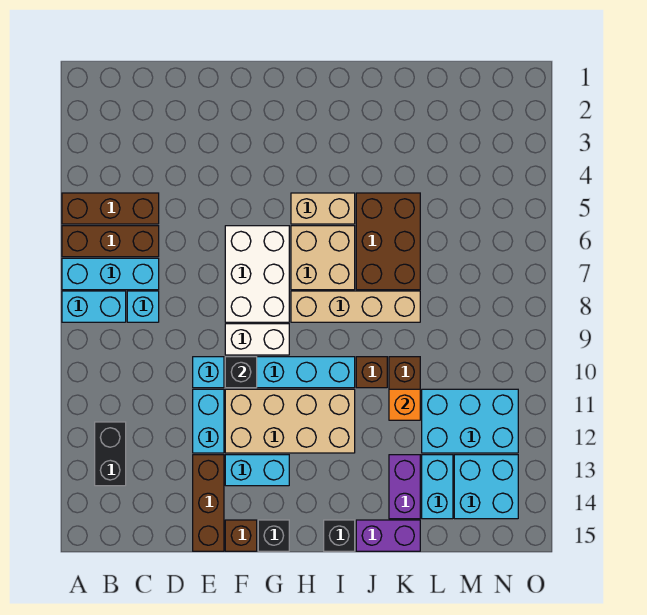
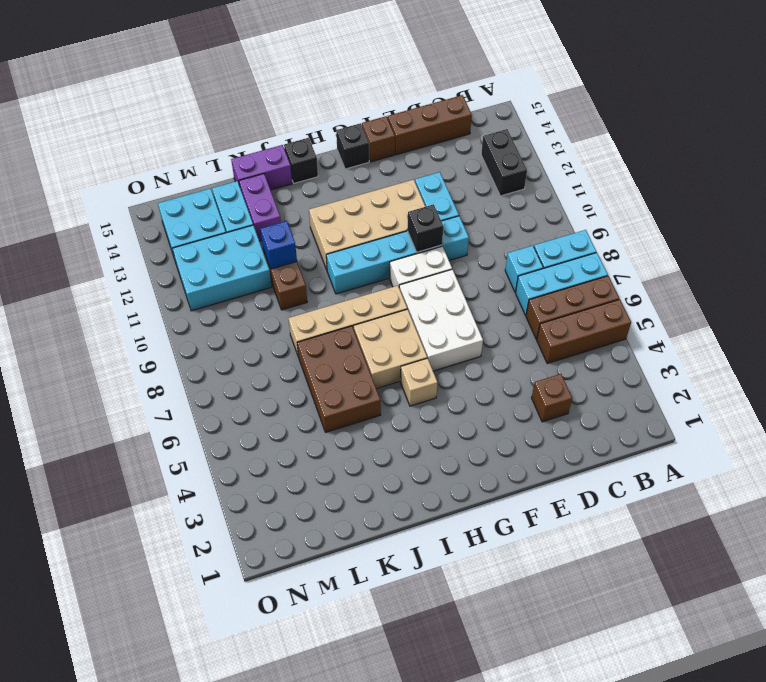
brown brick E13:E15 level 1 -> brown brick C15:E15 level 1
cyan brick F13:G13 level 1 -> none
tan brick H5:I5 level 1 -> tan brick H5 level 1
brown brick J10 level 1 -> brown brick D3 level 1
orange brick K11 level 2 -> blue brick K11 level 2

